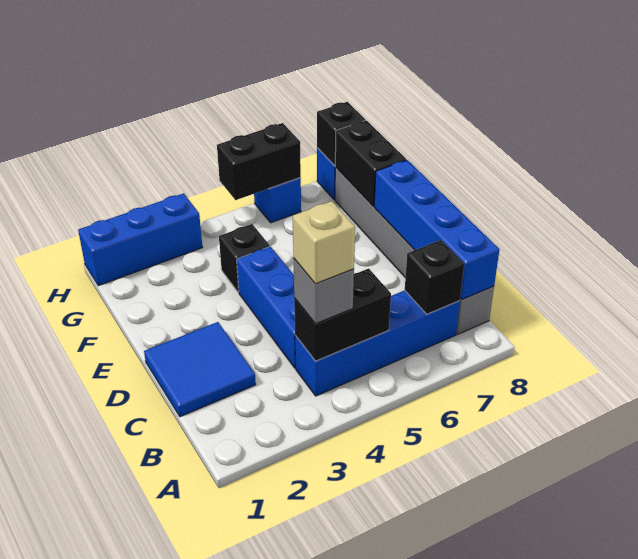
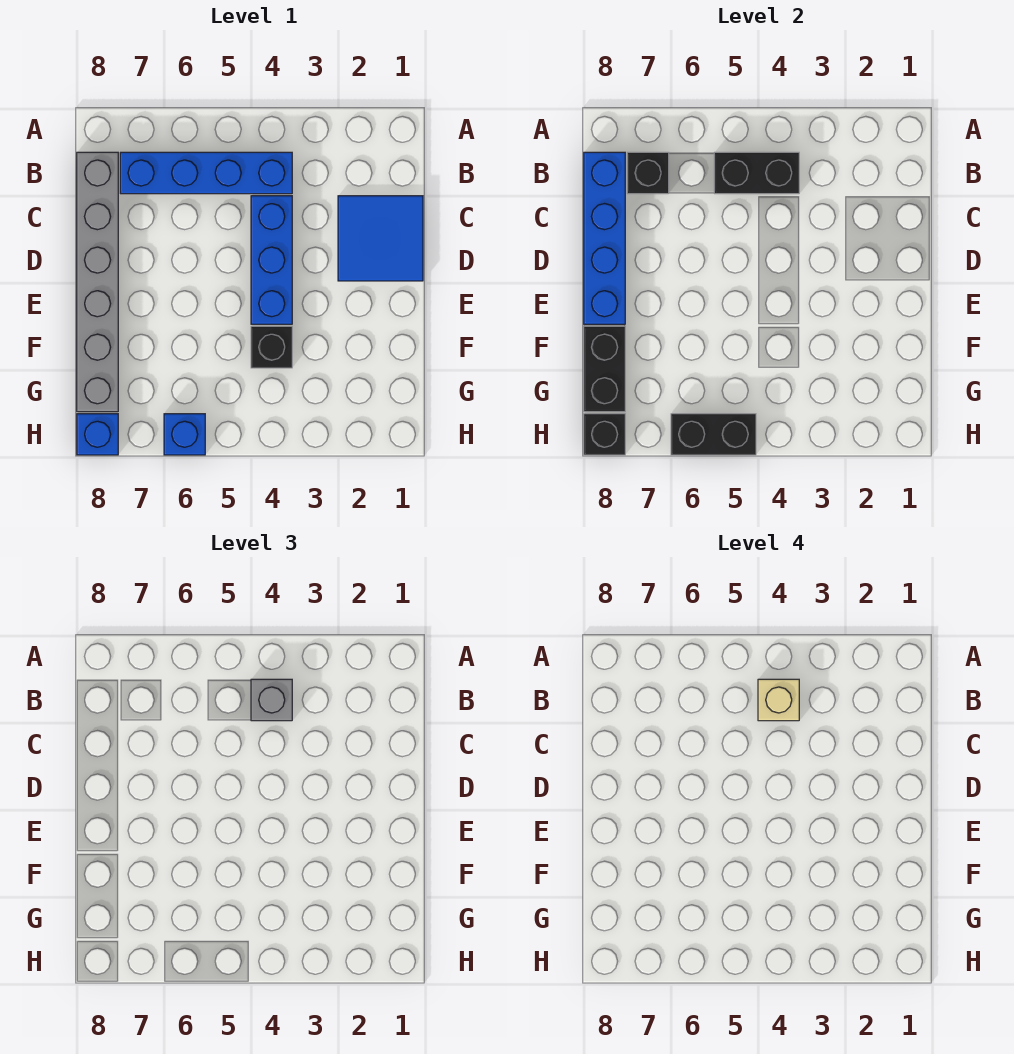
blue brick H1:H3 level 1 -> none

